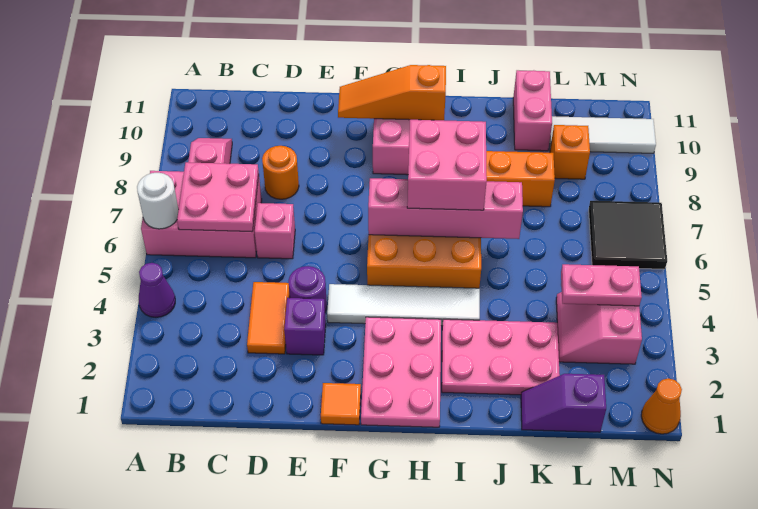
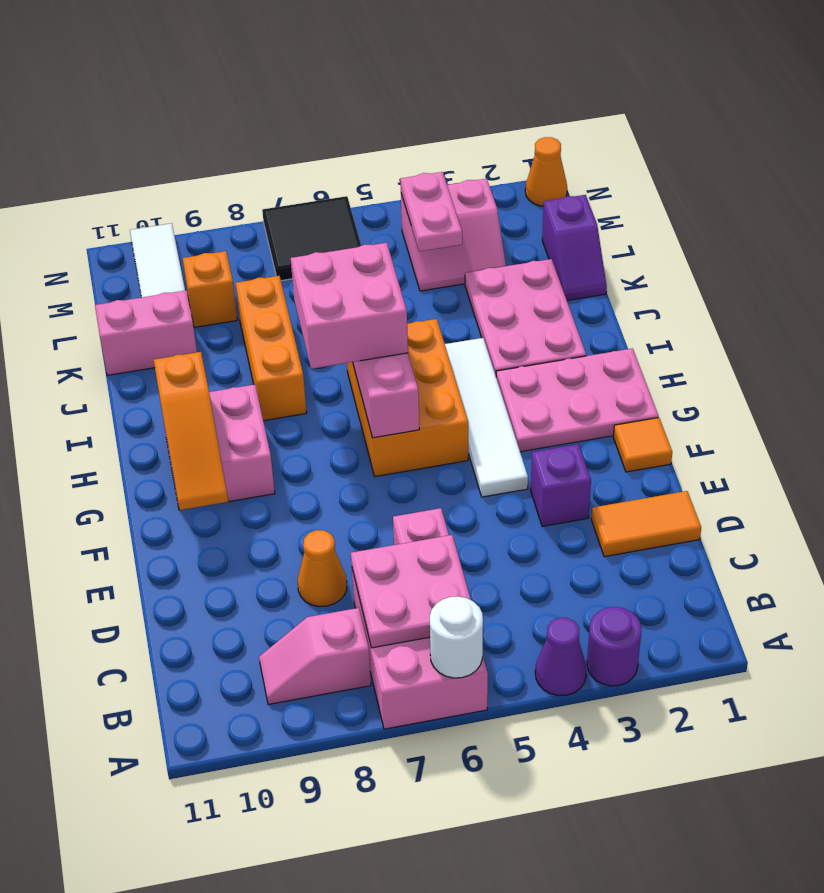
orange tile D3:D4 level 1 -> orange tile D1:D2 level 1
orange round brick D8 level 1 -> orange cone D8 level 1
purple round brick E4 level 1 -> purple round brick A3 level 1

